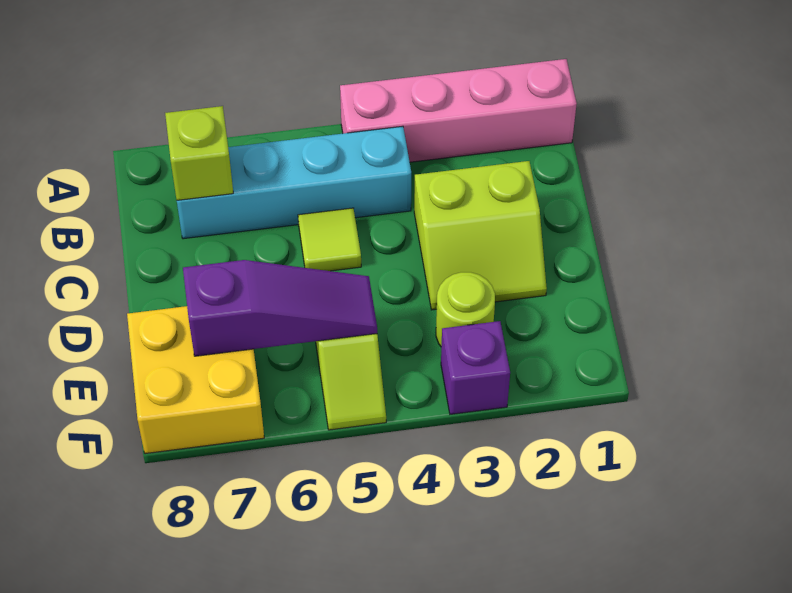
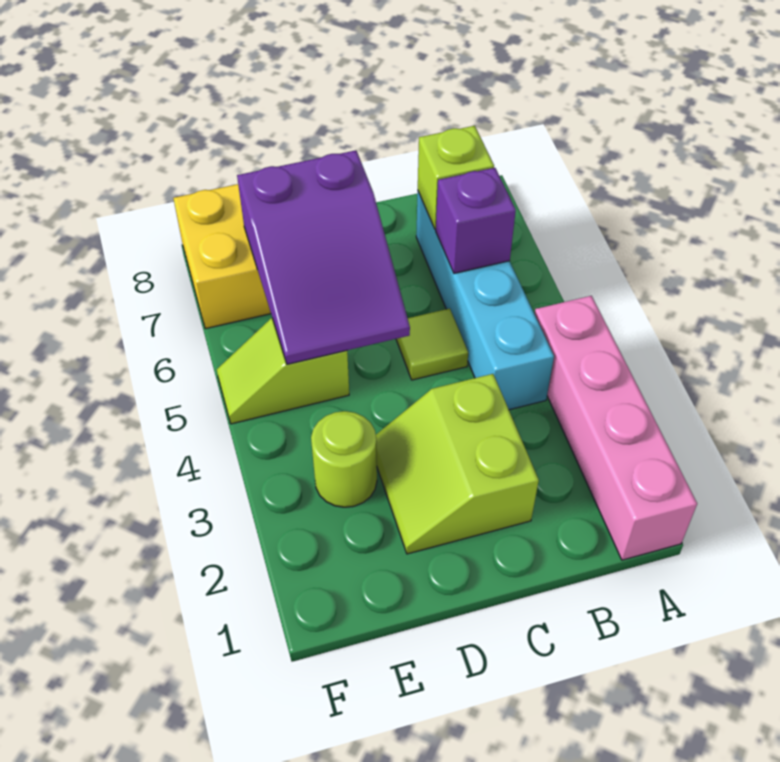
purple slope E5:E7 level 2 top 7 -> purple slope D5:E7 level 2 top 7
purple brick F3 level 1 -> purple brick B6 level 2

